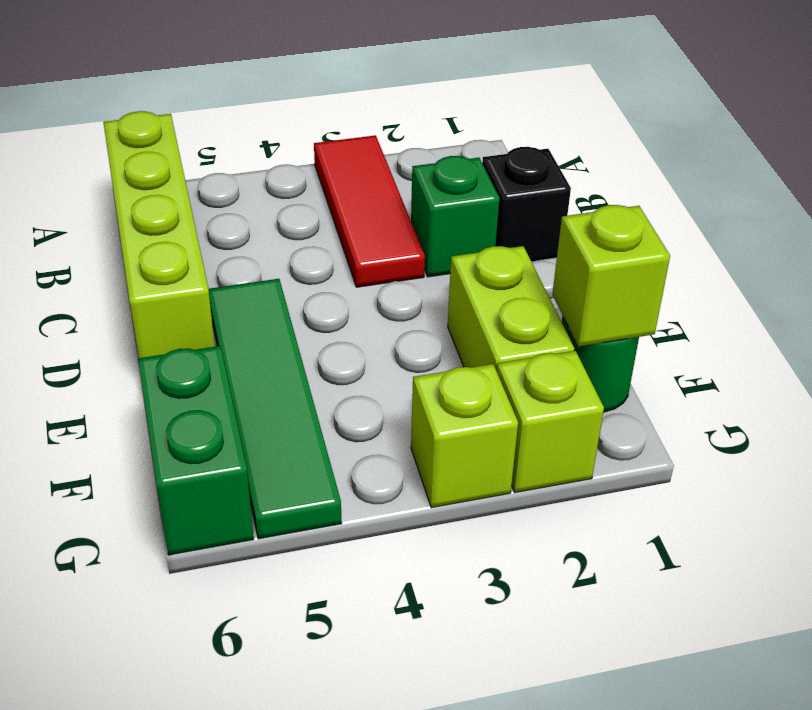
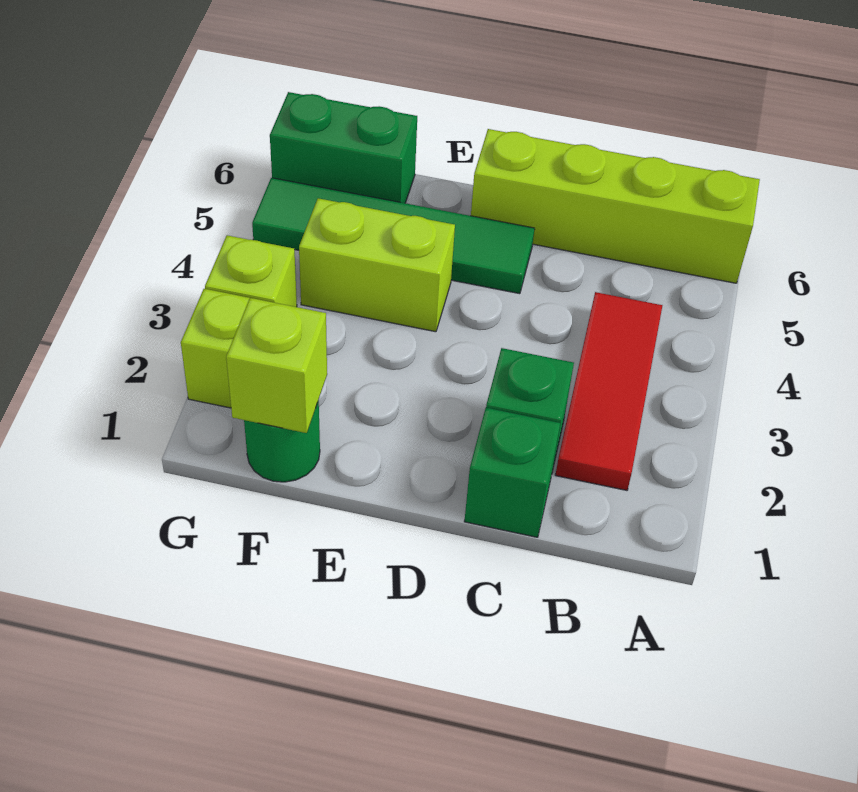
red tile A3:C3 level 1 -> red tile B2:B4 level 1
black brick C1 level 1 -> green brick C1 level 1
lime brick E2:F2 level 1 -> lime brick E4:F4 level 1

